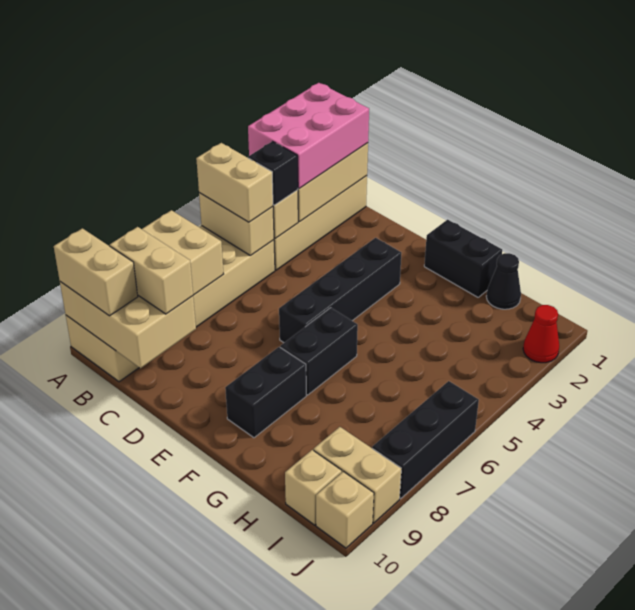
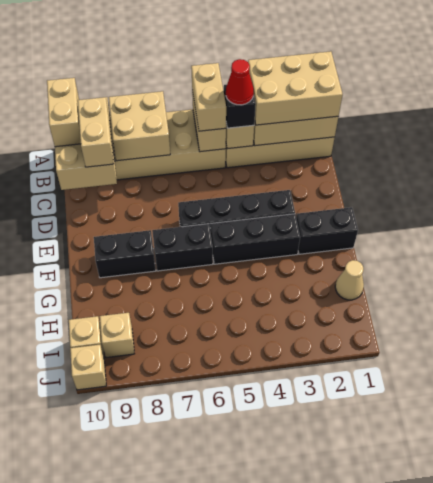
pink brick A1:B3 level 3 -> tan brick A1:B3 level 3
black brick F1:G1 level 1 -> black brick F1:F2 level 1
black cone H1 level 1 -> tan cone H1 level 1
tan brick I9:J9 level 1 -> tan brick I9 level 1
red cone J2 level 1 -> red cone B4 level 4
black brick J6:J8 level 1 -> black brick F3:F5 level 1

